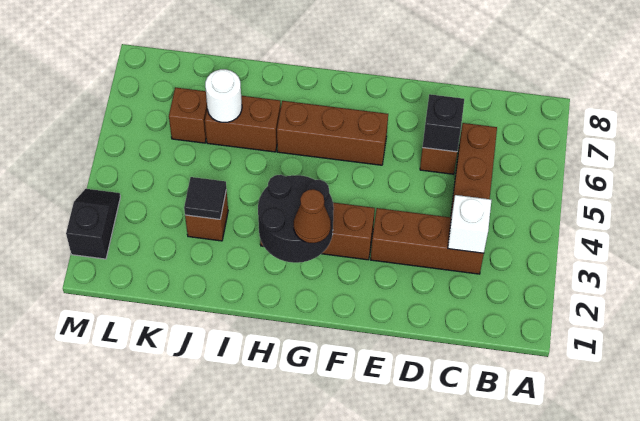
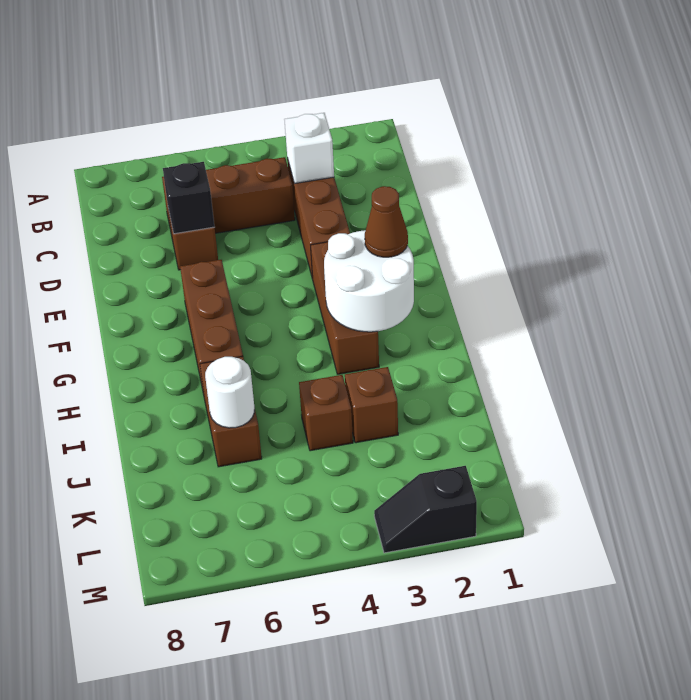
black round brick G2:H3 level 2 -> white round brick G2:H3 level 2
black tile J3 level 2 -> none
brown brick K6 level 1 -> brown brick J4 level 1

